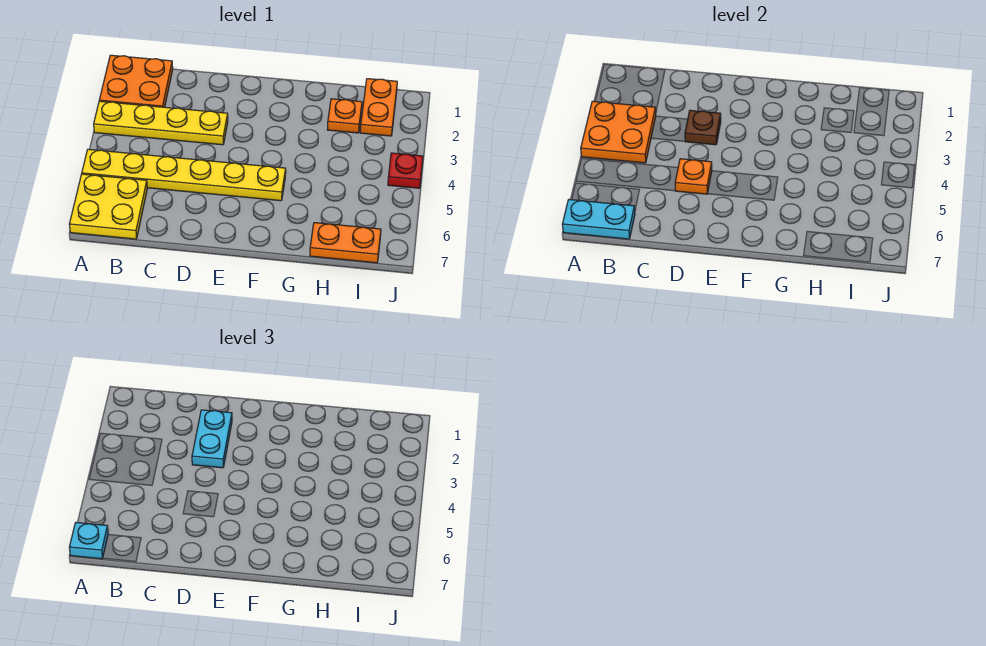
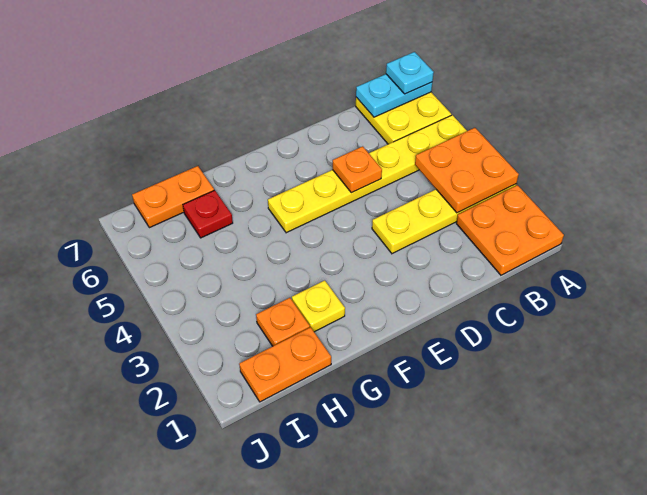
cyan plate D2:D3 level 3 -> none
brown plate D3 level 2 -> none
none -> yellow plate G2 level 1
orange plate I1:I2 level 1 -> orange plate H1:I1 level 1
red plate J4 level 1 -> red plate H6 level 1

